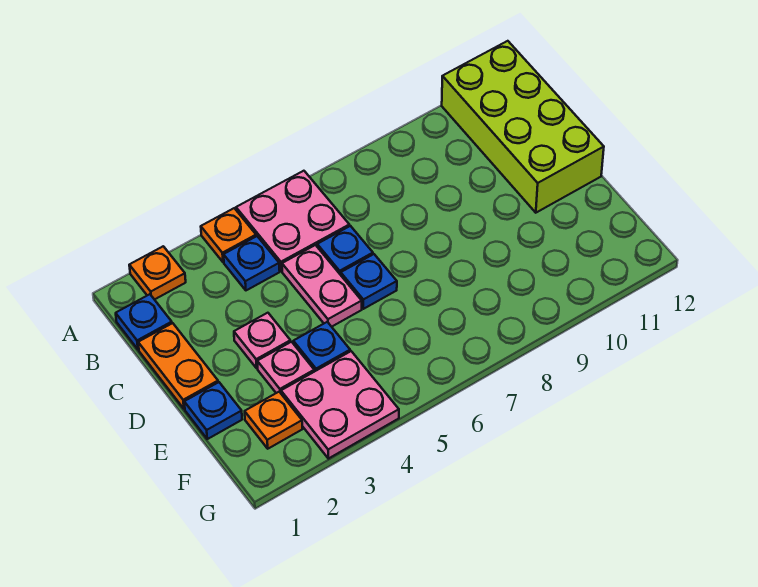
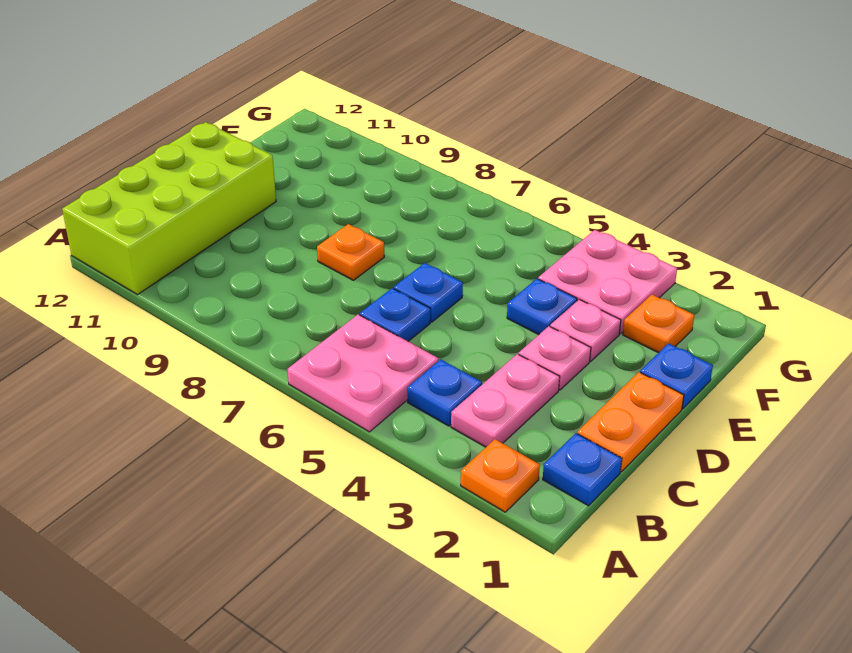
orange plate A4 level 1 -> orange plate D8 level 1
pink plate C5:D5 level 1 -> pink plate B3:C3 level 1

